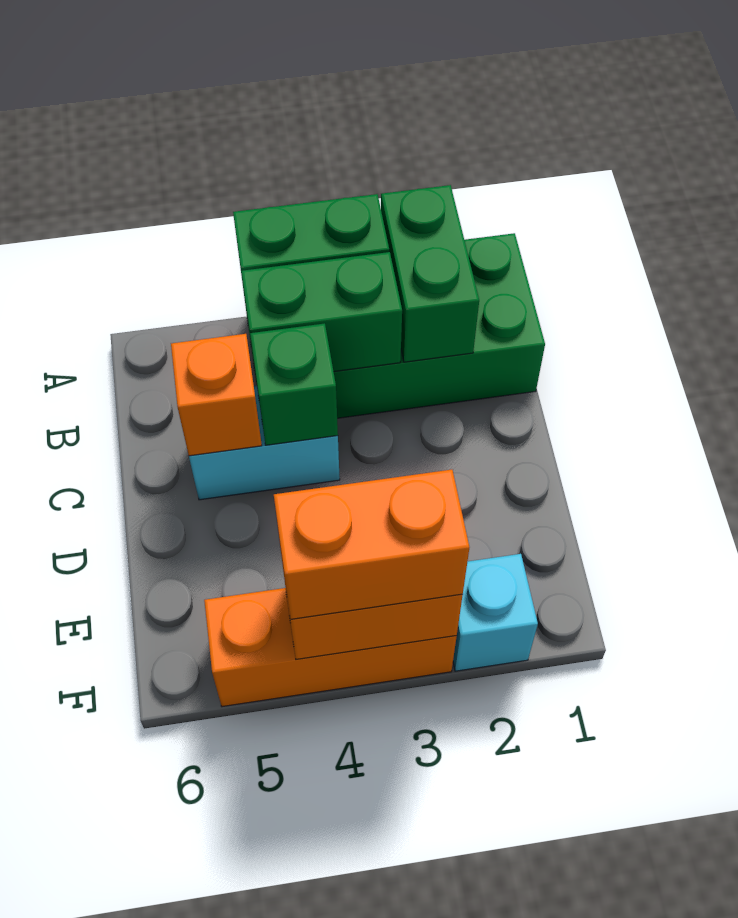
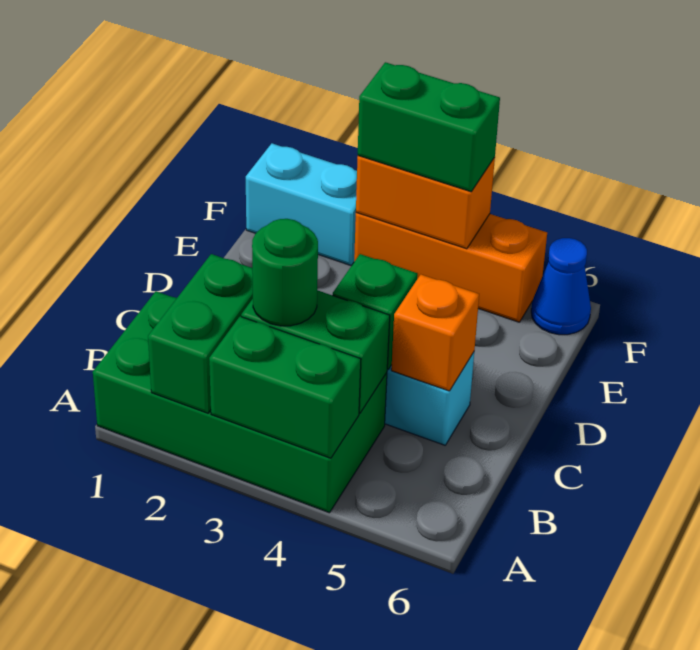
none -> green round brick B3 level 3
cyan brick F2 level 1 -> cyan brick F1:F2 level 1
orange brick F3:F4 level 3 -> green brick F3:F4 level 3
none -> blue cone F6 level 1

